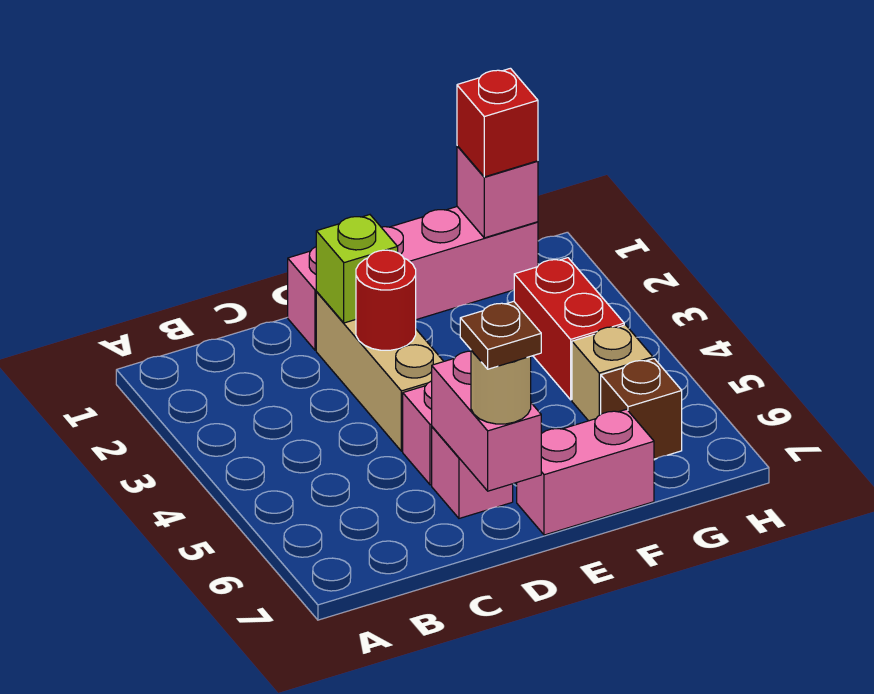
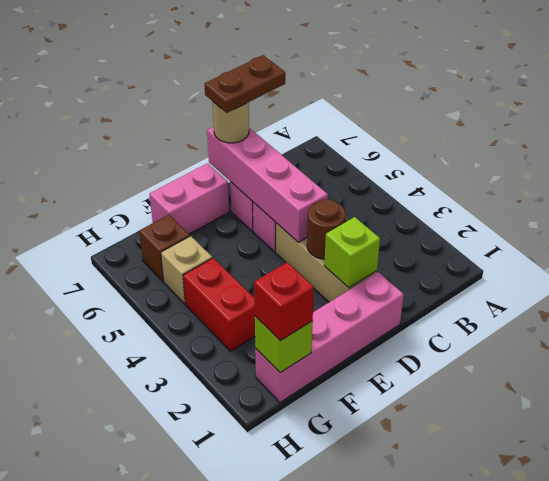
red round brick D3 level 2 -> brown round brick D3 level 2
pink brick D6:D7 level 2 -> pink brick D4:D7 level 2
brown plate D7 level 4 -> brown plate C7:D7 level 4
pink brick G1 level 2 -> lime brick G1 level 2

